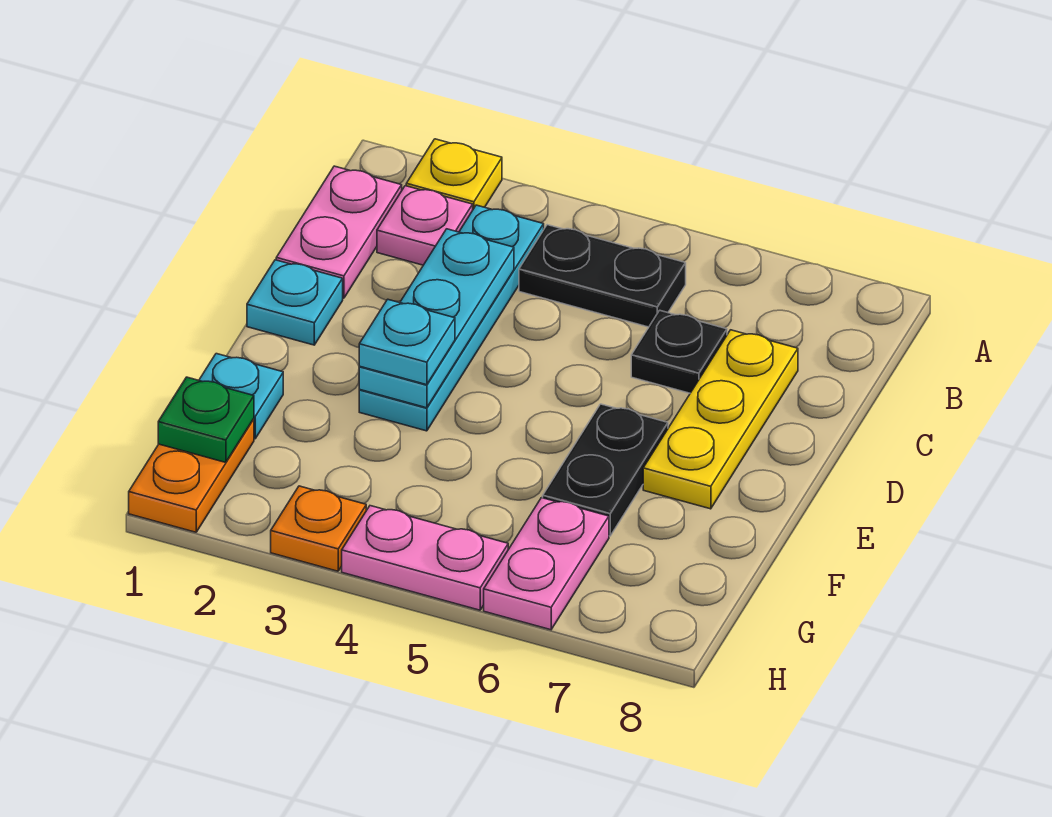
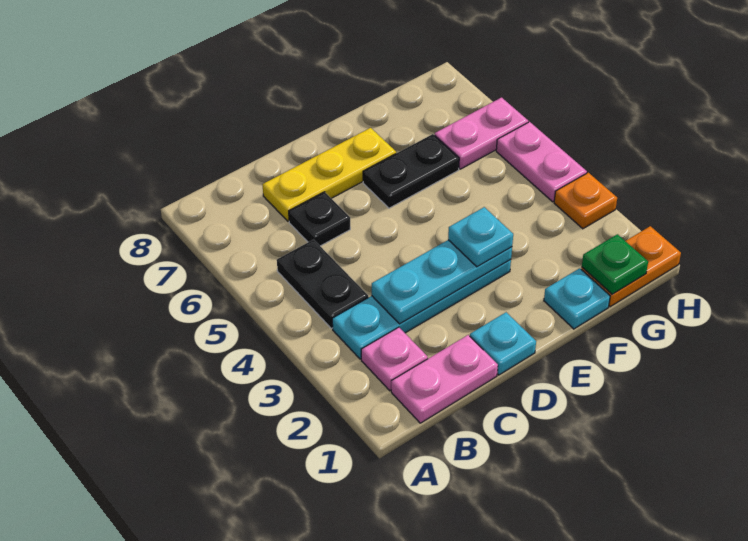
yellow plate A2 level 1 -> none

